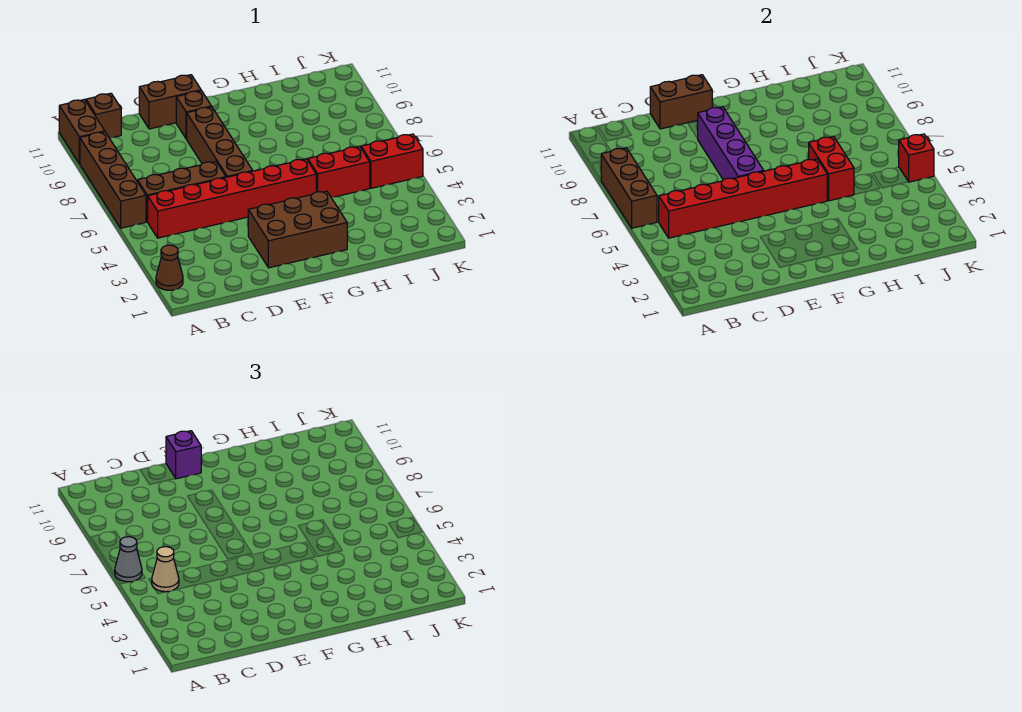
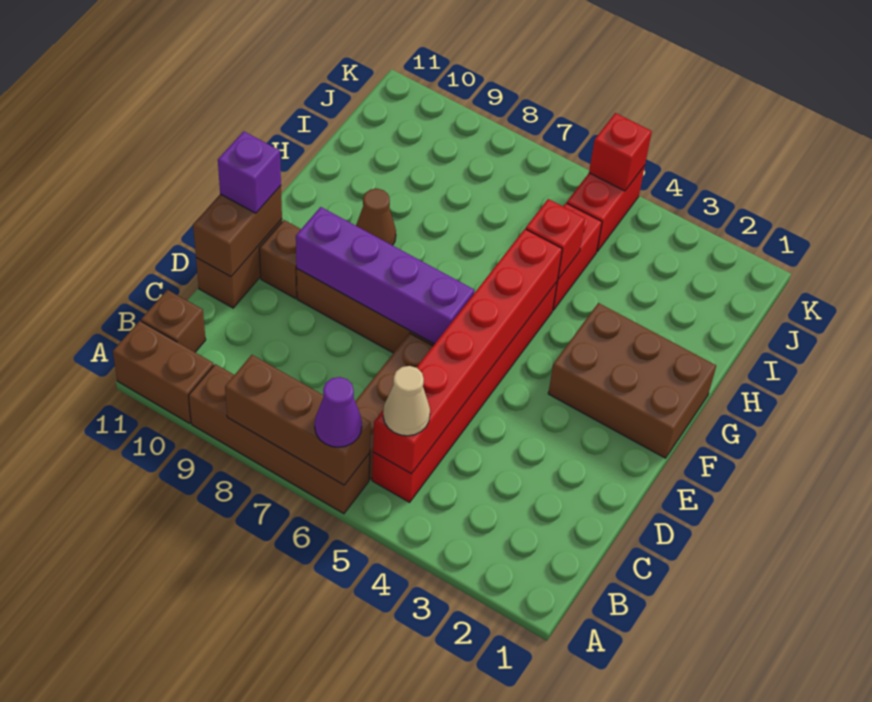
brown cone A2 level 1 -> brown cone G9 level 1
grey cone A6 level 3 -> purple cone A6 level 3
brown brick E2:G3 level 1 -> brown brick F1:G3 level 1
red brick H5:H6 level 2 -> red brick H5 level 2

